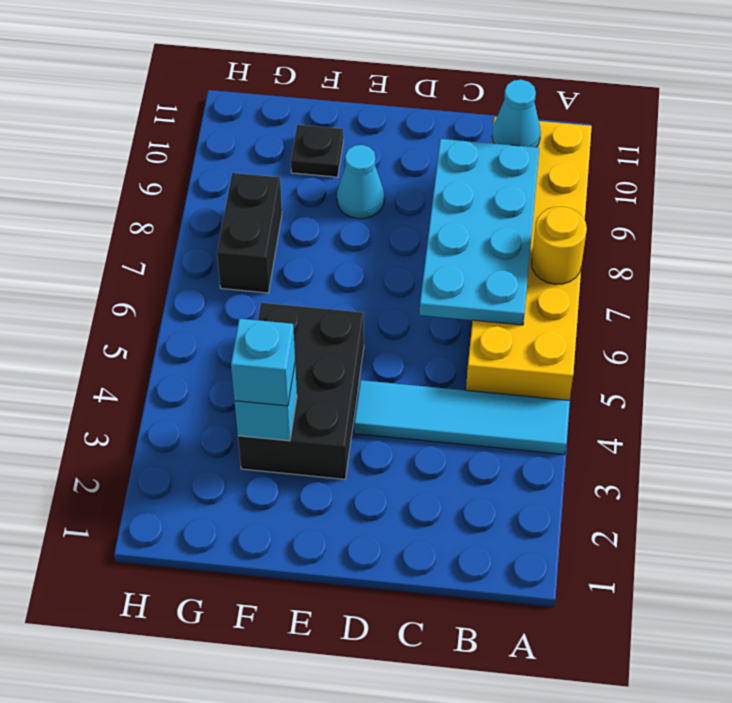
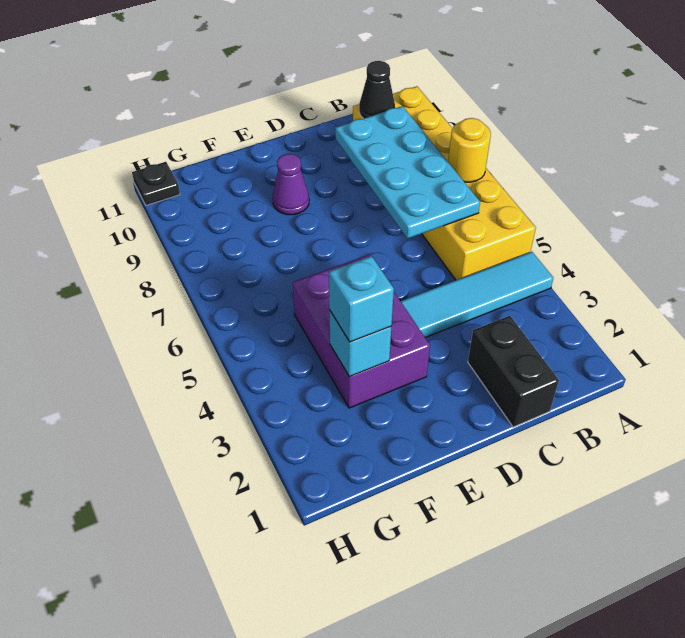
cyan cone B10 level 2 -> black cone B10 level 2
black brick E3:F5 level 1 -> purple brick E3:F5 level 1
cyan cone E9 level 1 -> purple cone E9 level 1
black plate F10 level 1 -> black plate H11 level 1
black brick G7:G8 level 1 -> black brick C1:C2 level 1

